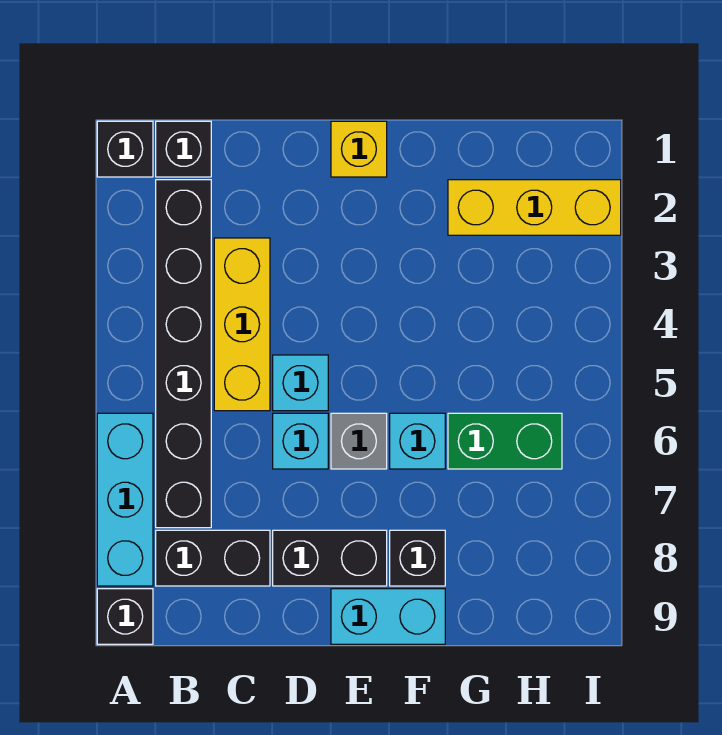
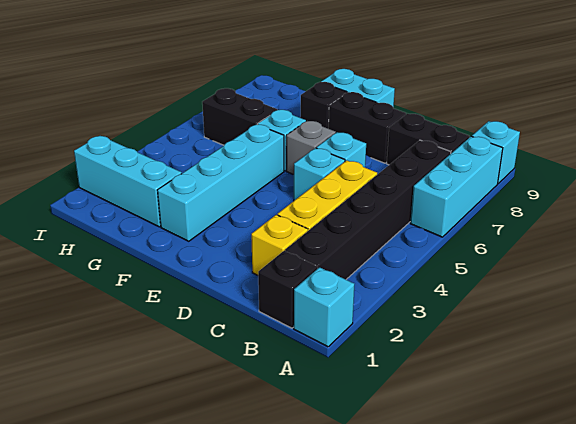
black brick A1 level 1 -> cyan brick A1 level 1
black brick A9 level 1 -> cyan brick A9 level 1
yellow brick E1 level 1 -> yellow brick C2 level 1
none -> cyan brick F2:F5 level 1
yellow brick G2:I2 level 1 -> cyan brick G2:I2 level 1
green brick G6:H6 level 1 -> black brick G6:H6 level 1

